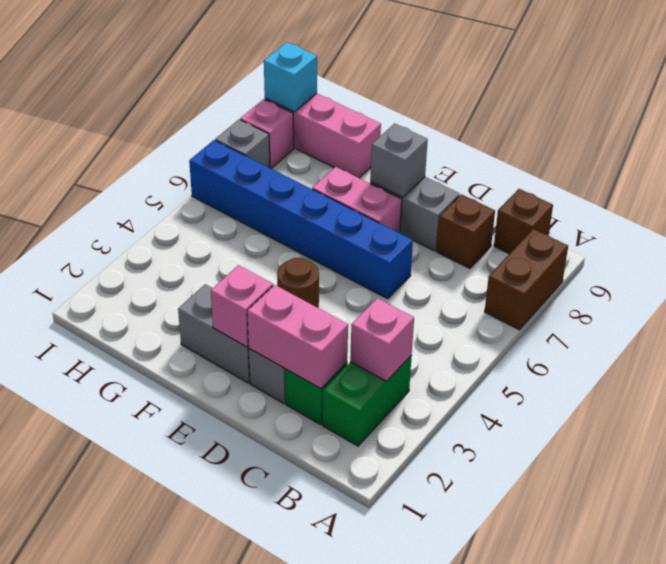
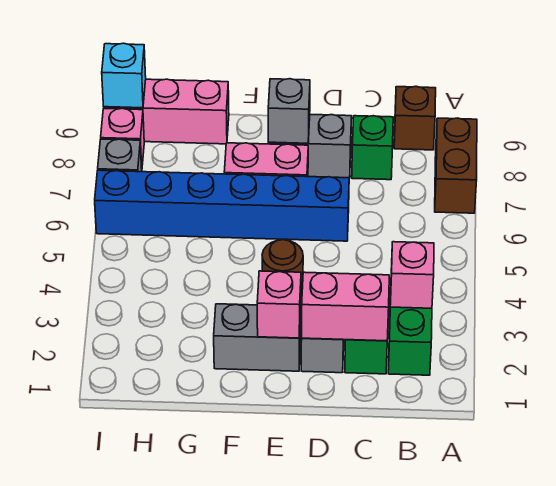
brown brick C8 level 1 -> green brick C8 level 1

